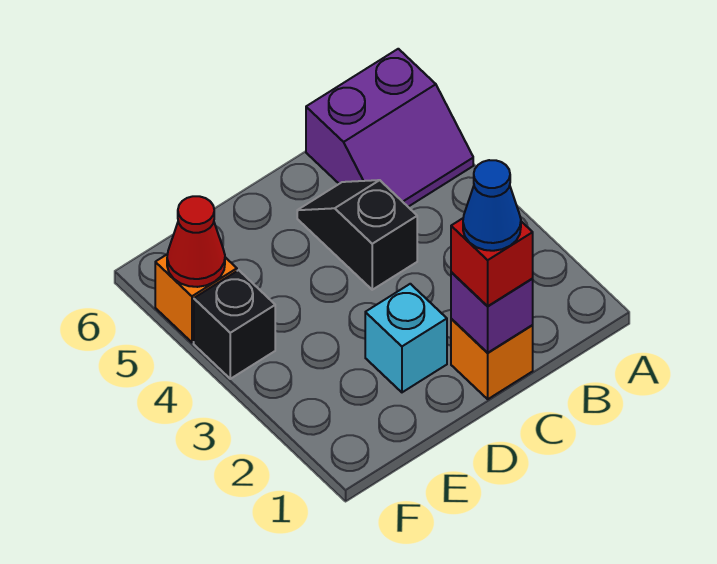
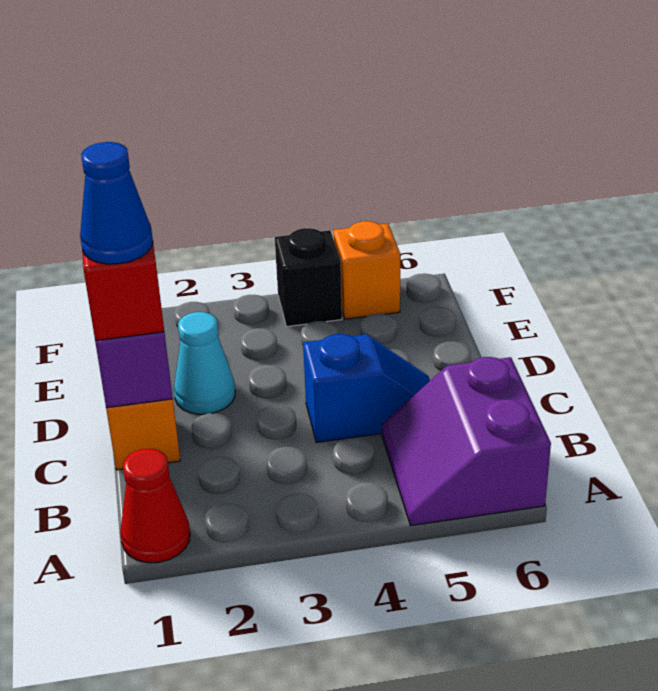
black slope C4:C5 level 1 top 4 -> blue slope C4:C5 level 1 top 4
cyan brick D2 level 1 -> cyan cone D2 level 1
red cone F5 level 2 -> red cone A1 level 1

